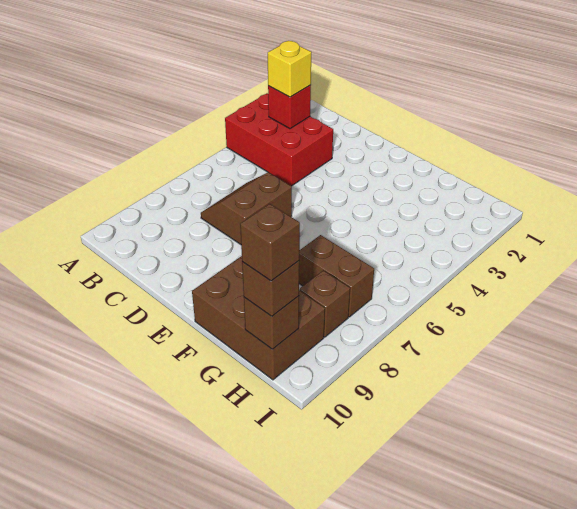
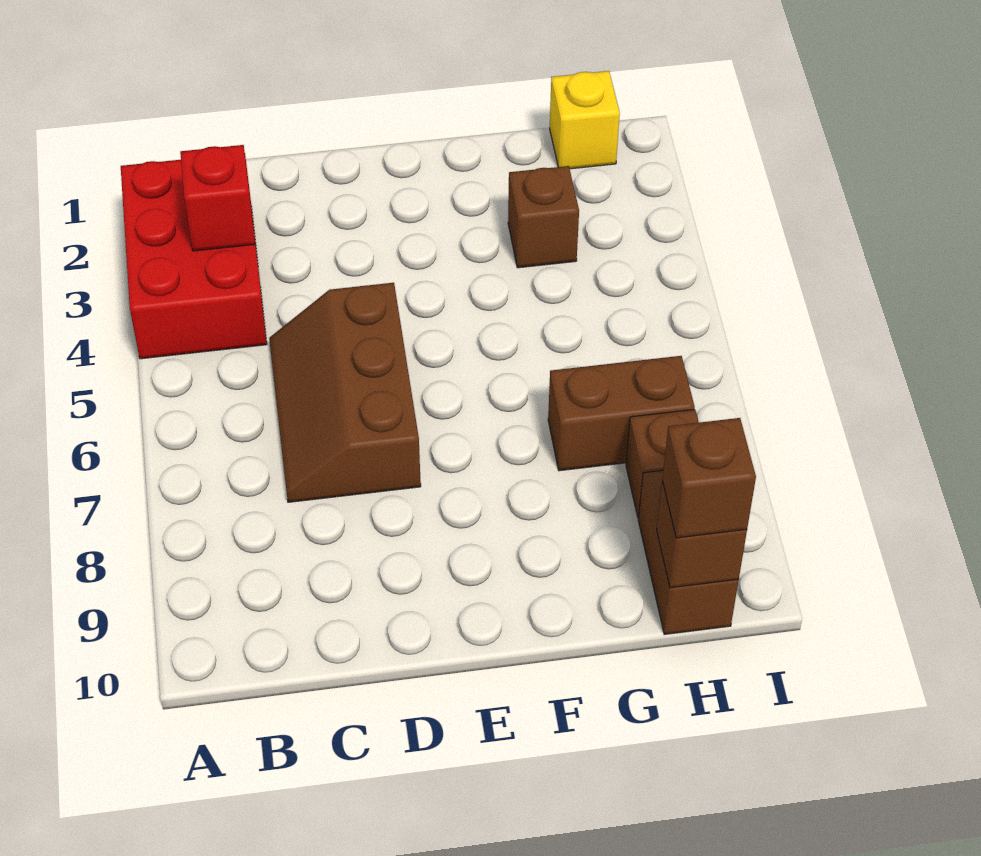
red brick A3:C4 level 1 -> red brick A2:B4 level 1
yellow brick B3 level 3 -> yellow brick H1 level 1
brown slope C6:D7 level 1 top D -> brown slope C5:D7 level 1 top D
brown brick F9:H10 level 1 -> brown brick H9:H10 level 1
brown brick H10 level 4 -> brown brick G3 level 1

